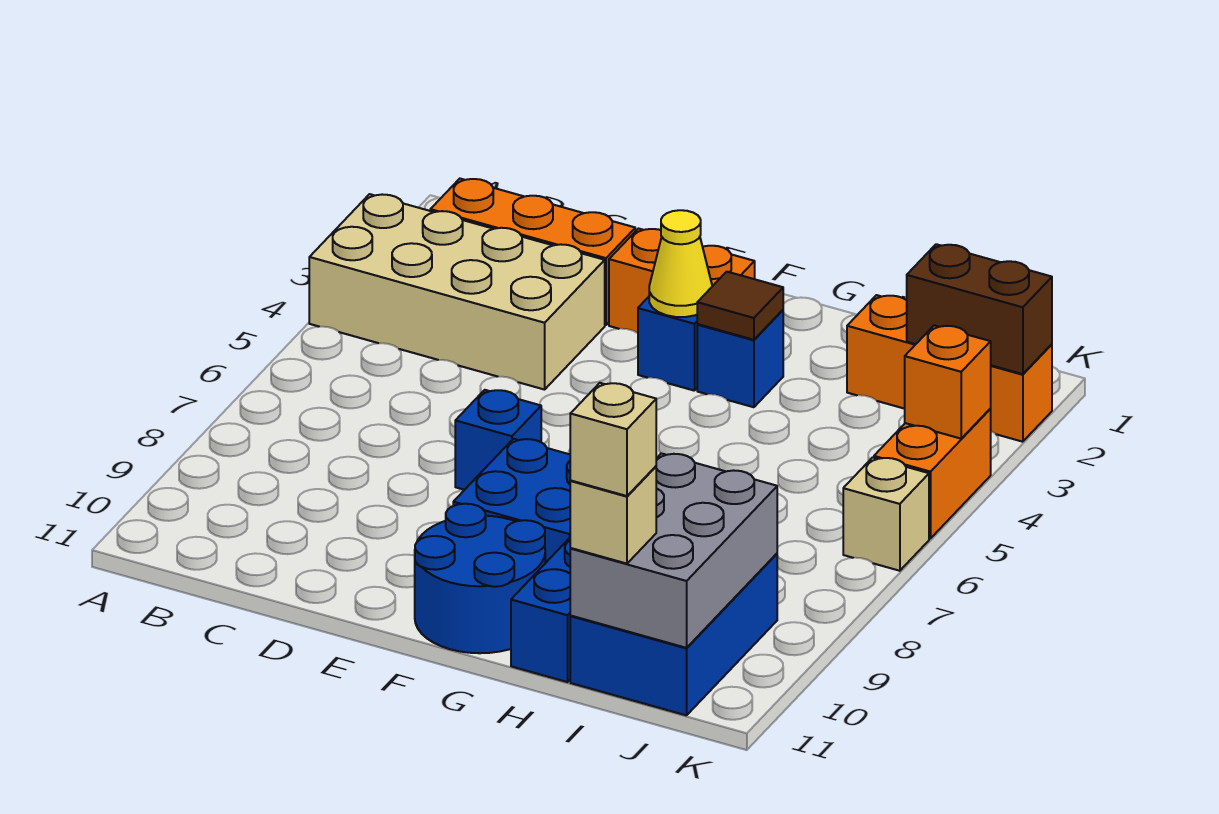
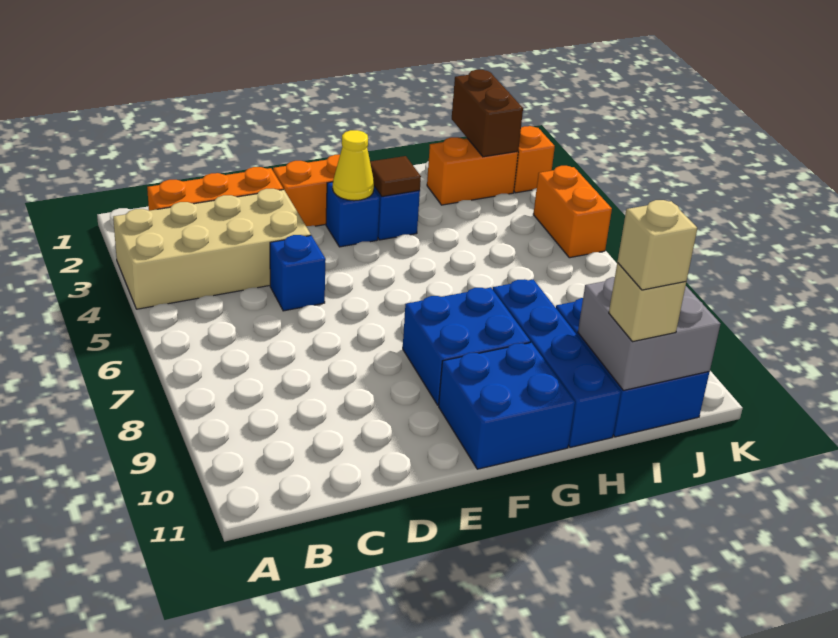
blue brick E7 level 1 -> blue brick D5 level 1
blue round brick F10:G11 level 1 -> blue brick F10:G11 level 1
grey brick I9:J11 level 2 -> grey brick I10:J11 level 2
brown brick J2:K2 level 2 -> brown brick J1:J2 level 2
orange brick K4 level 2 -> none
tan brick K6 level 1 -> none

